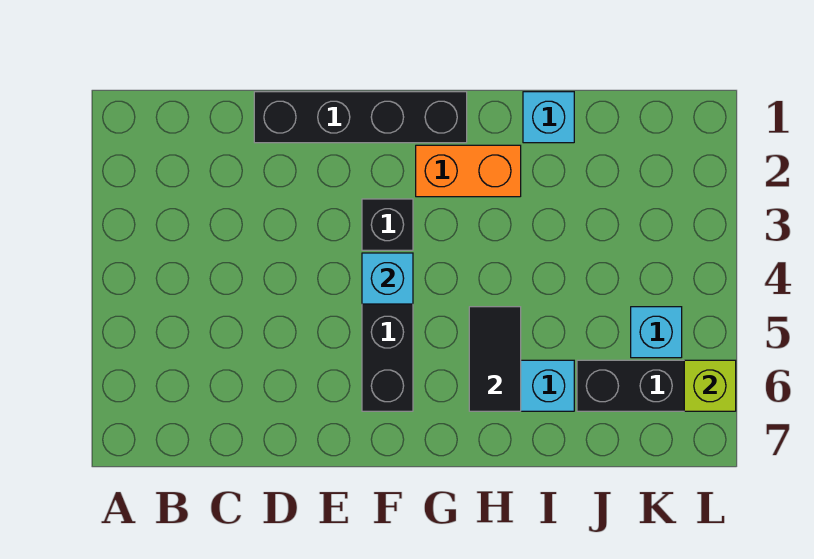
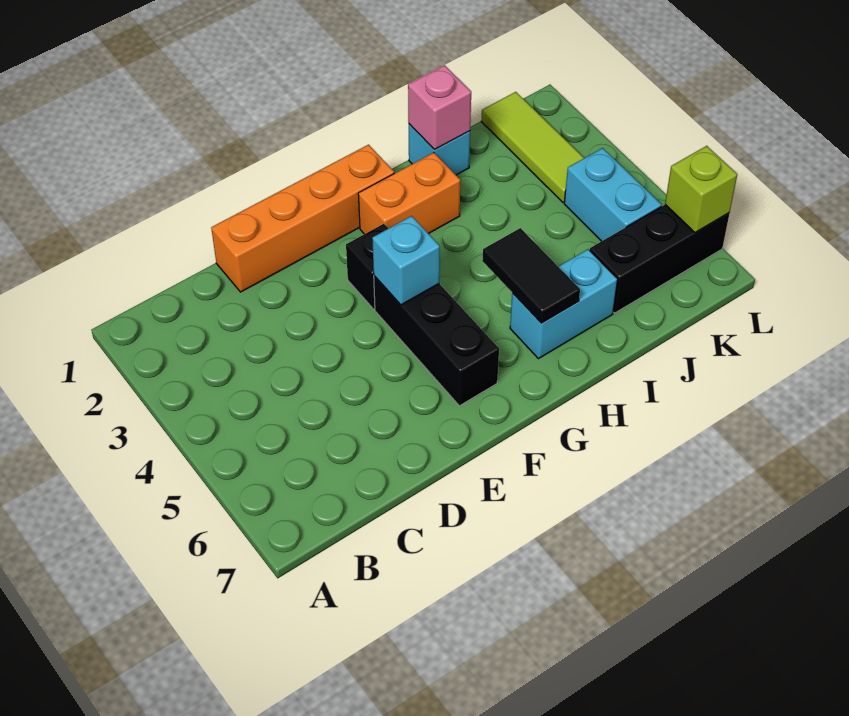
black brick D1:G1 level 1 -> orange brick D1:G1 level 1
none -> pink brick I1 level 2
none -> lime tile K1:K3 level 1
cyan brick K5 level 1 -> cyan brick K4:K5 level 1

